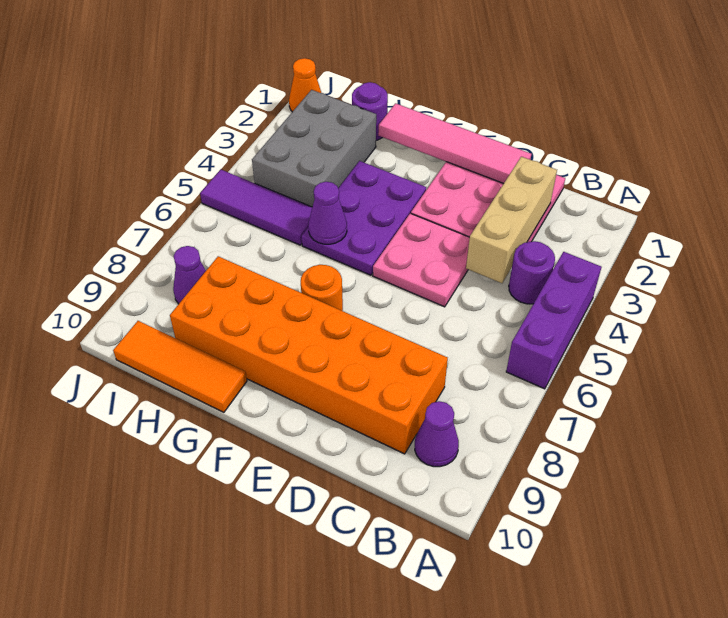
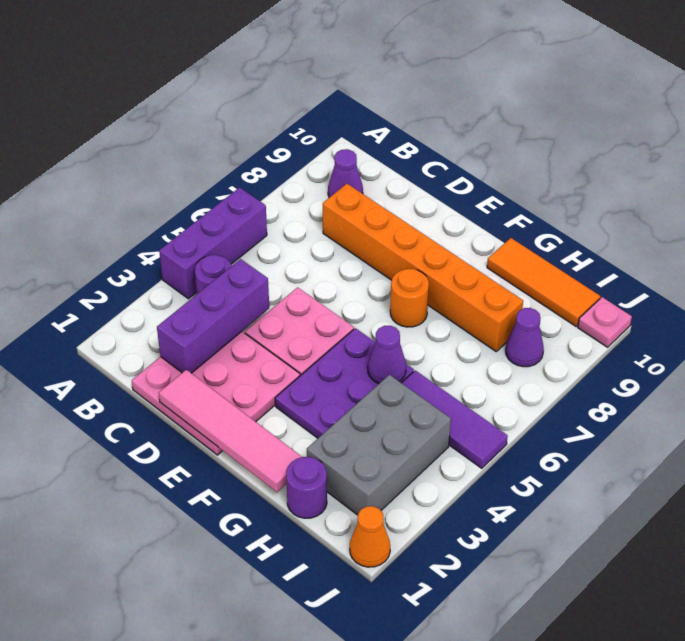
tan brick C2:C4 level 2 -> purple brick C2:C4 level 2
orange brick C8:H9 level 1 -> orange brick C8:H8 level 1
none -> pink plate J10 level 1

